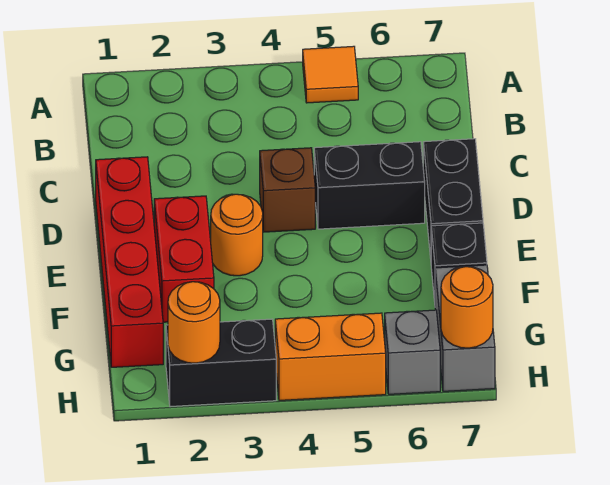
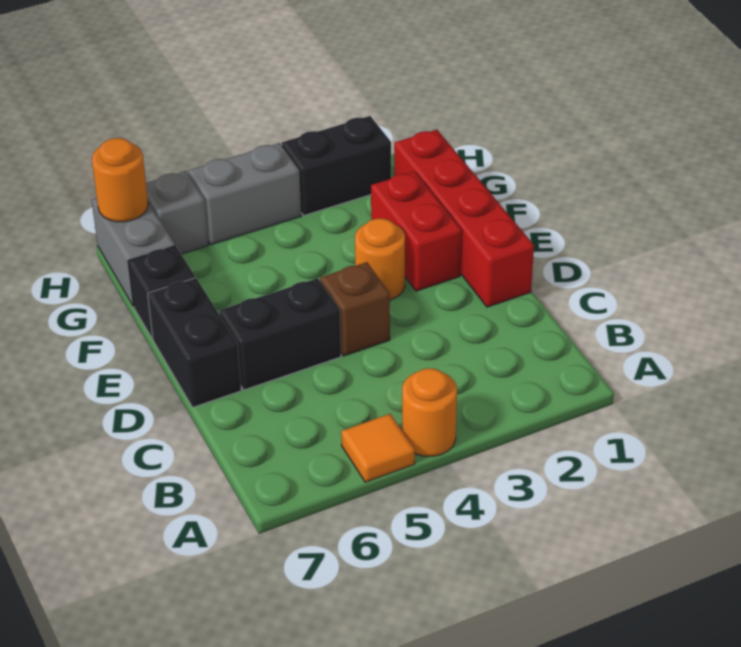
orange round brick H2 level 2 -> orange round brick A4 level 1
orange brick H4:H5 level 1 -> grey brick H4:H5 level 1

